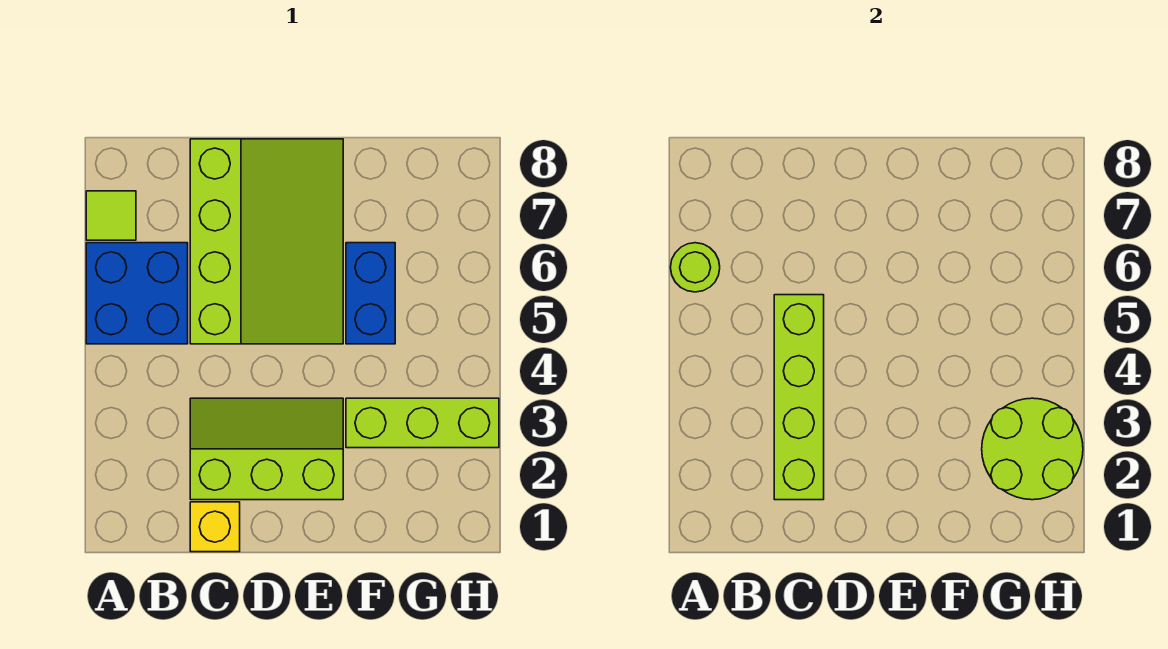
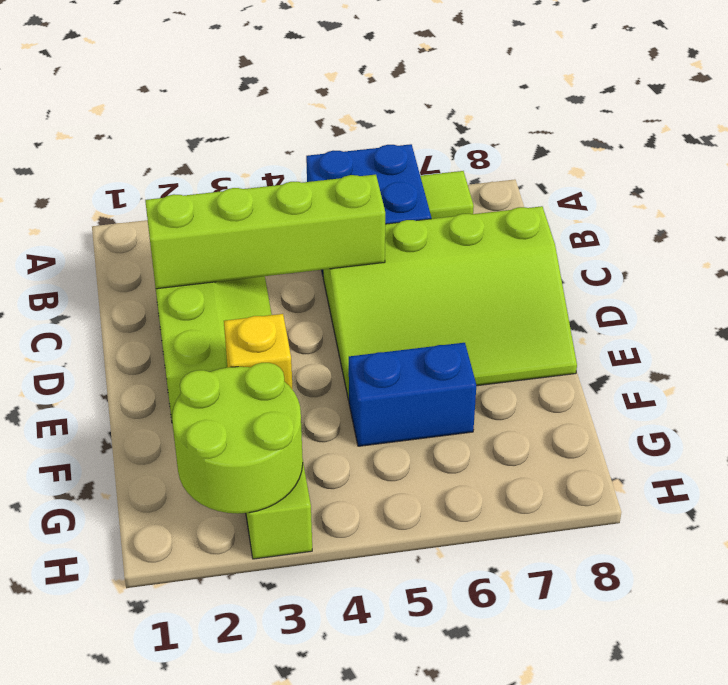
lime round brick A6 level 2 -> none
yellow brick C1 level 1 -> yellow brick F3 level 2

